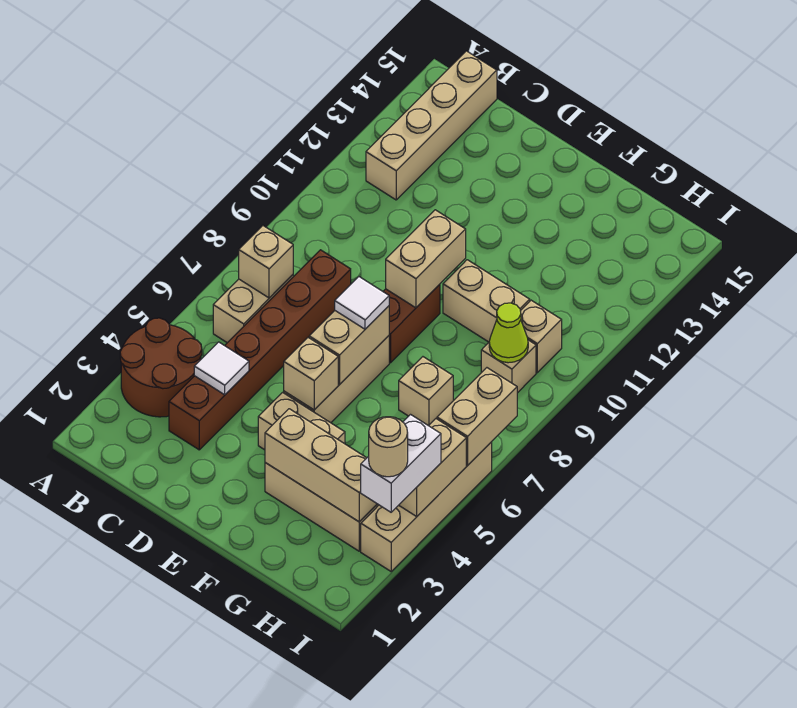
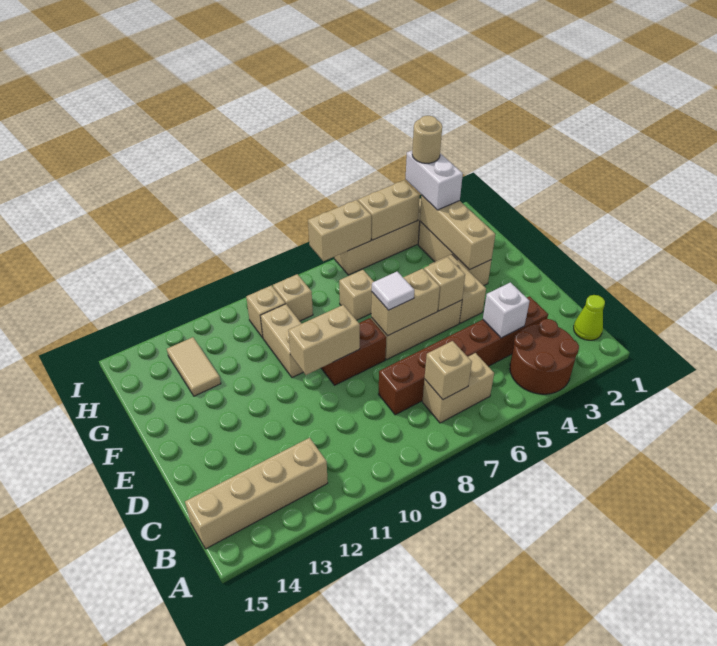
white tile C4 level 2 -> white brick C4 level 2
none -> tan tile G13:H13 level 1
lime cone H9 level 2 -> lime cone B1 level 1
white brick I3:I4 level 3 -> white brick H3:I3 level 3

